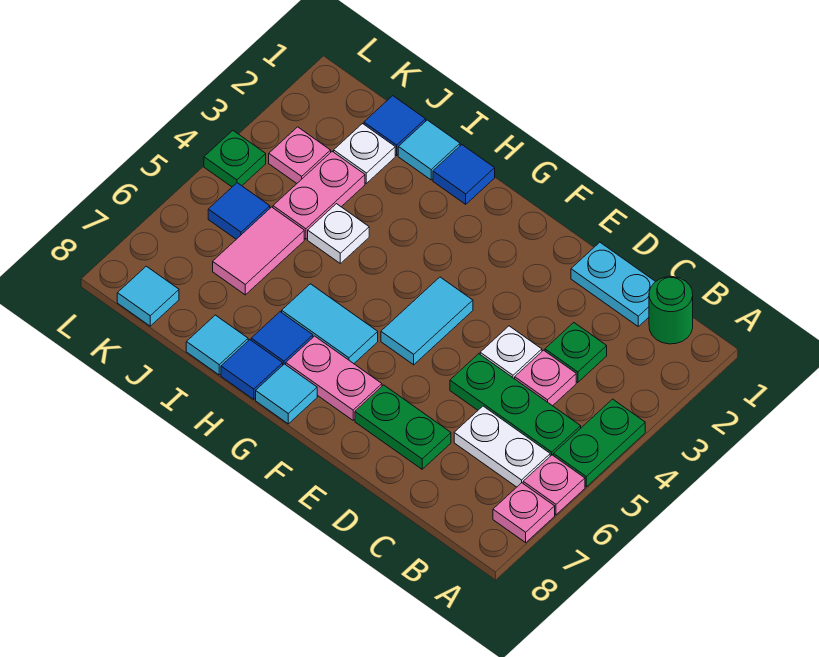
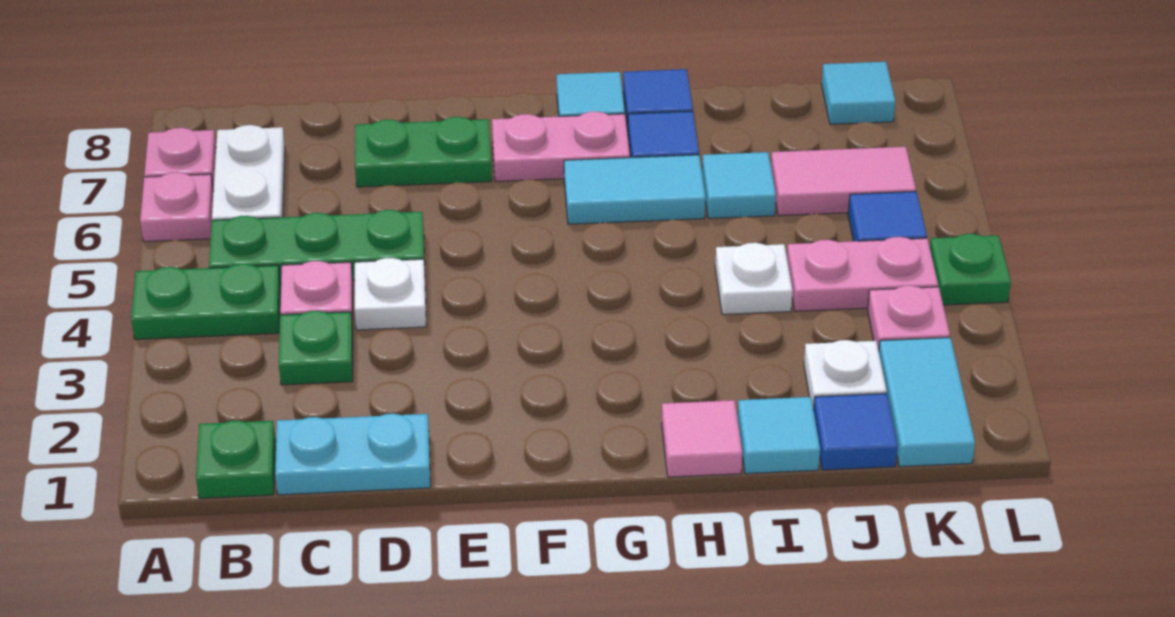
green plate A4:A5 level 1 -> green plate A4:B4 level 1
green round brick B1 level 1 -> green plate B1 level 1
white plate B6:C6 level 1 -> white plate B6:B7 level 1
cyan tile F4:F5 level 1 -> cyan tile K1:K2 level 1
blue tile H1 level 1 -> pink tile H1 level 1
cyan tile I8 level 1 -> cyan tile I6 level 1
pink plate J3:J4 level 1 -> pink plate J4:K4 level 1
pink tile J5:J6 level 1 -> pink tile J6:K6 level 1

